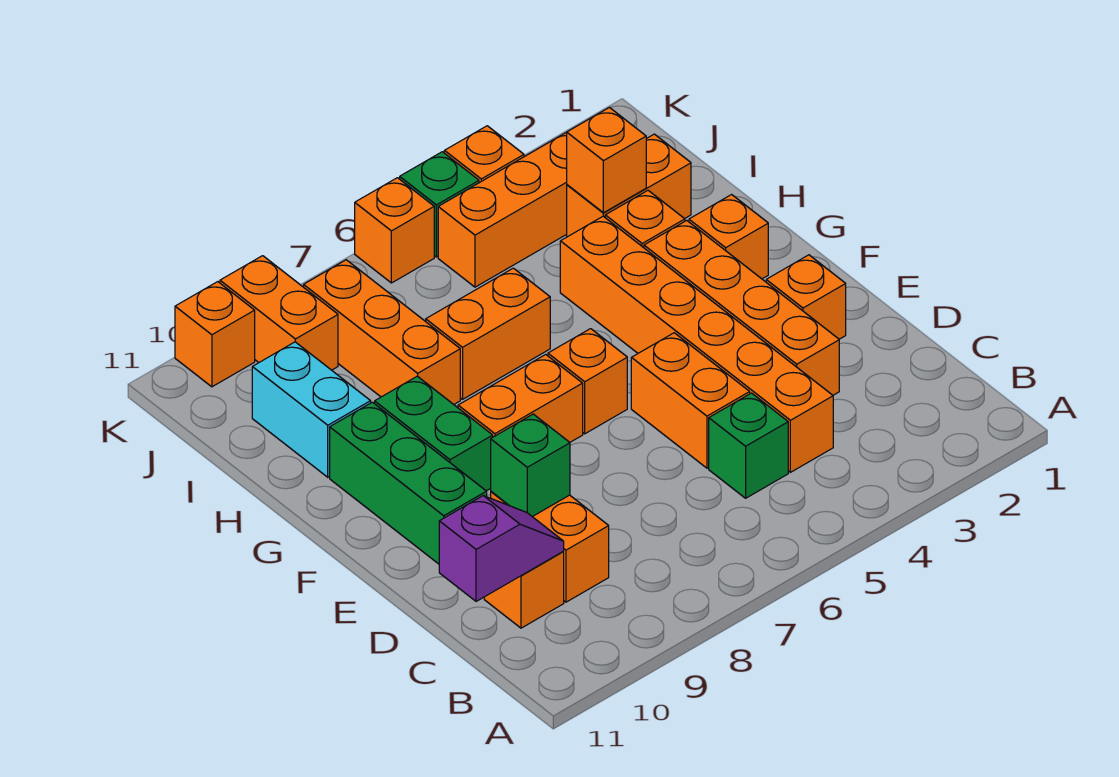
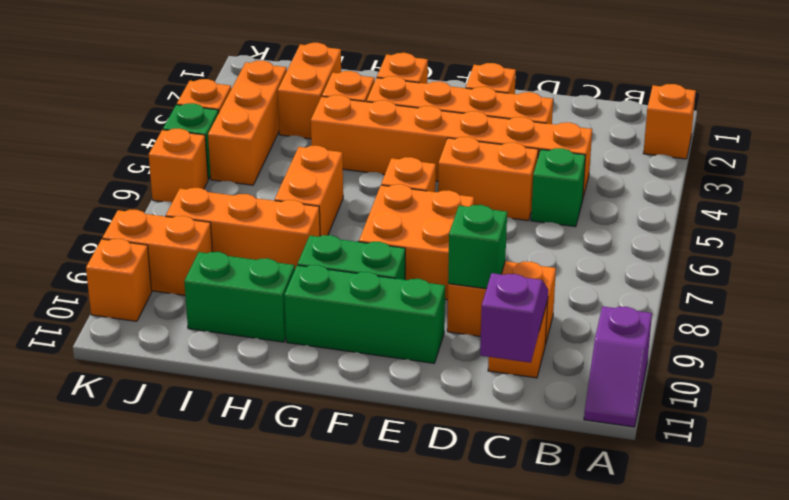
none -> purple slope A10:A11 level 1 top 10
orange brick F7:F8 level 1 -> orange brick E7:F8 level 1
cyan brick H10:I10 level 1 -> green brick H10:I10 level 1
orange brick I3 level 2 -> orange brick A2 level 1

